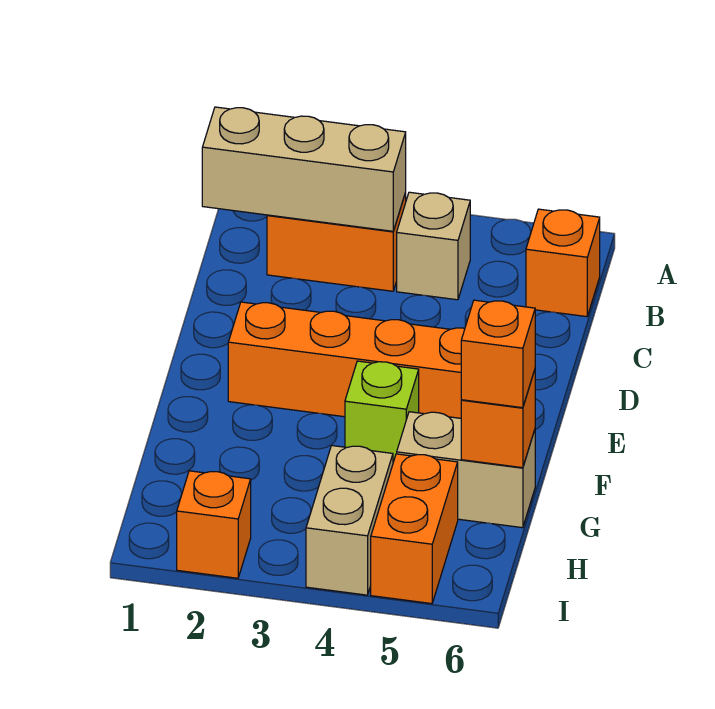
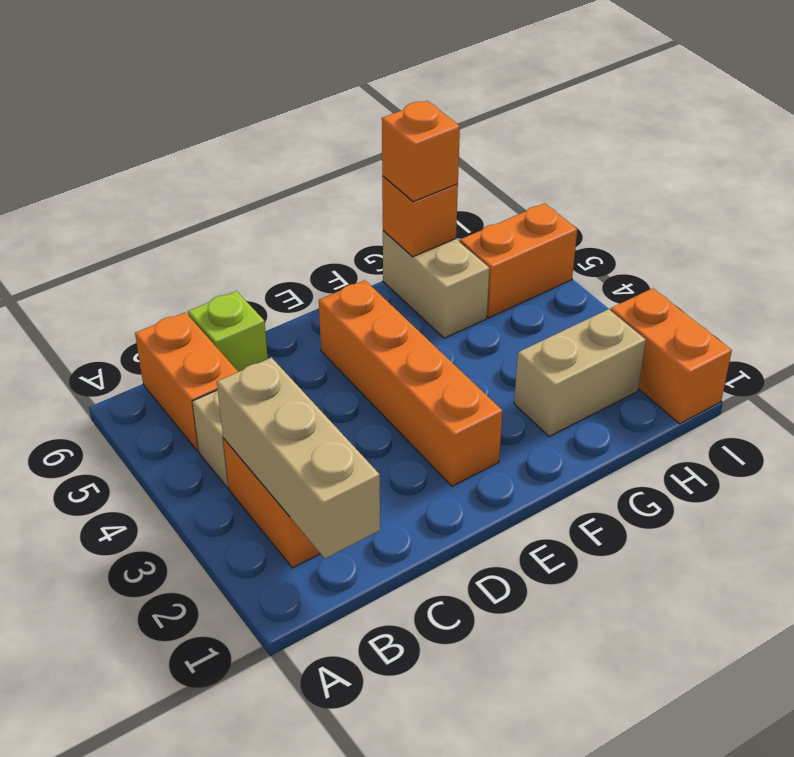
orange brick B6 level 1 -> orange brick B5:B6 level 1
lime brick F4 level 1 -> lime brick C6 level 1
tan brick H4:I4 level 1 -> tan brick G2:H2 level 1
orange brick I2 level 1 -> orange brick I1:I2 level 1

